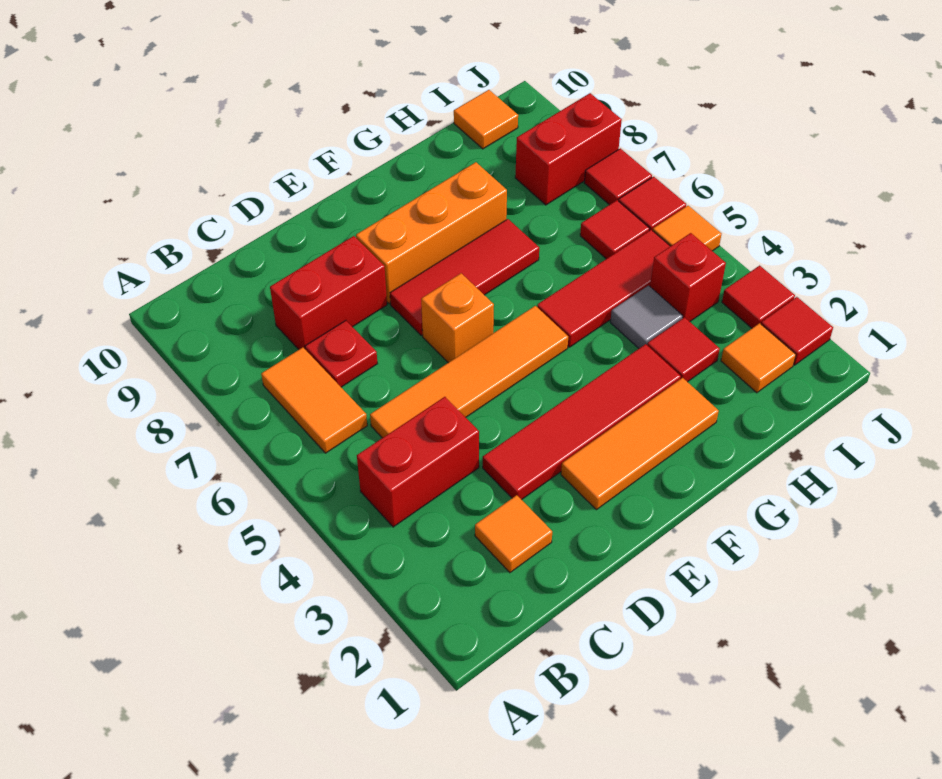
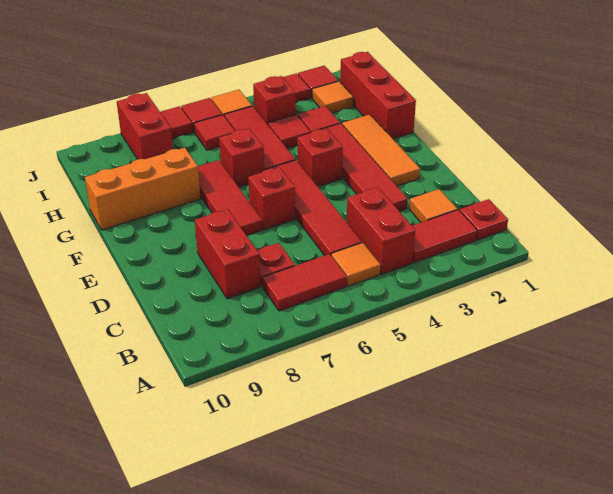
none -> red plate B1 level 1
none -> red tile B2:B3 level 1
orange tile B6:B7 level 1 -> red tile B6:B7 level 1
orange tile C5:F5 level 1 -> red tile C5:F5 level 1
orange brick E6 level 1 -> red brick E6 level 1
orange brick E8:G8 level 1 -> orange brick G8:G10 level 1
none -> red brick F4 level 1
none -> red brick G1:I1 level 1
none -> red brick G6 level 1
grey tile H4 level 1 -> red tile H4 level 1
orange tile I10 level 1 -> orange tile B5 level 1

